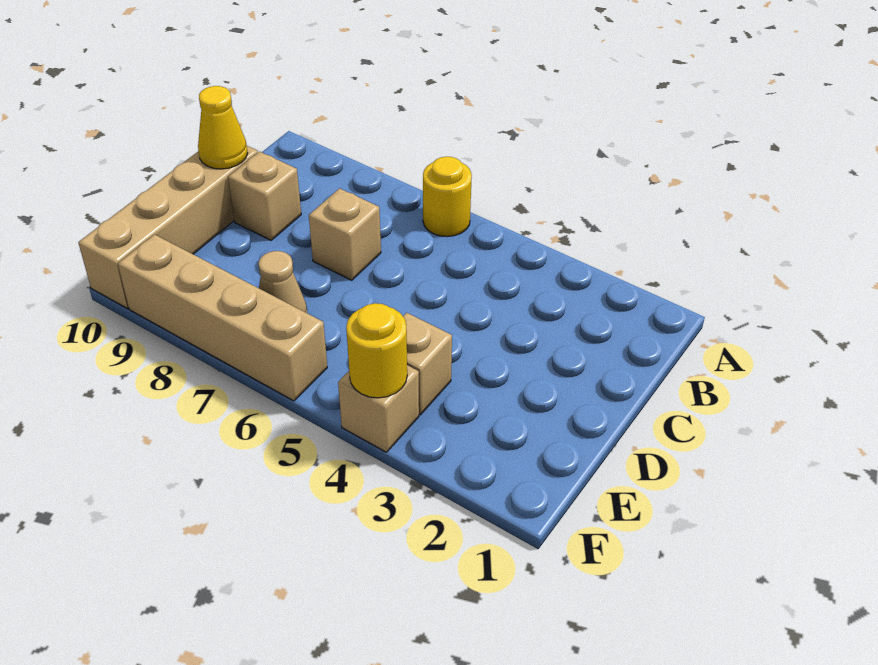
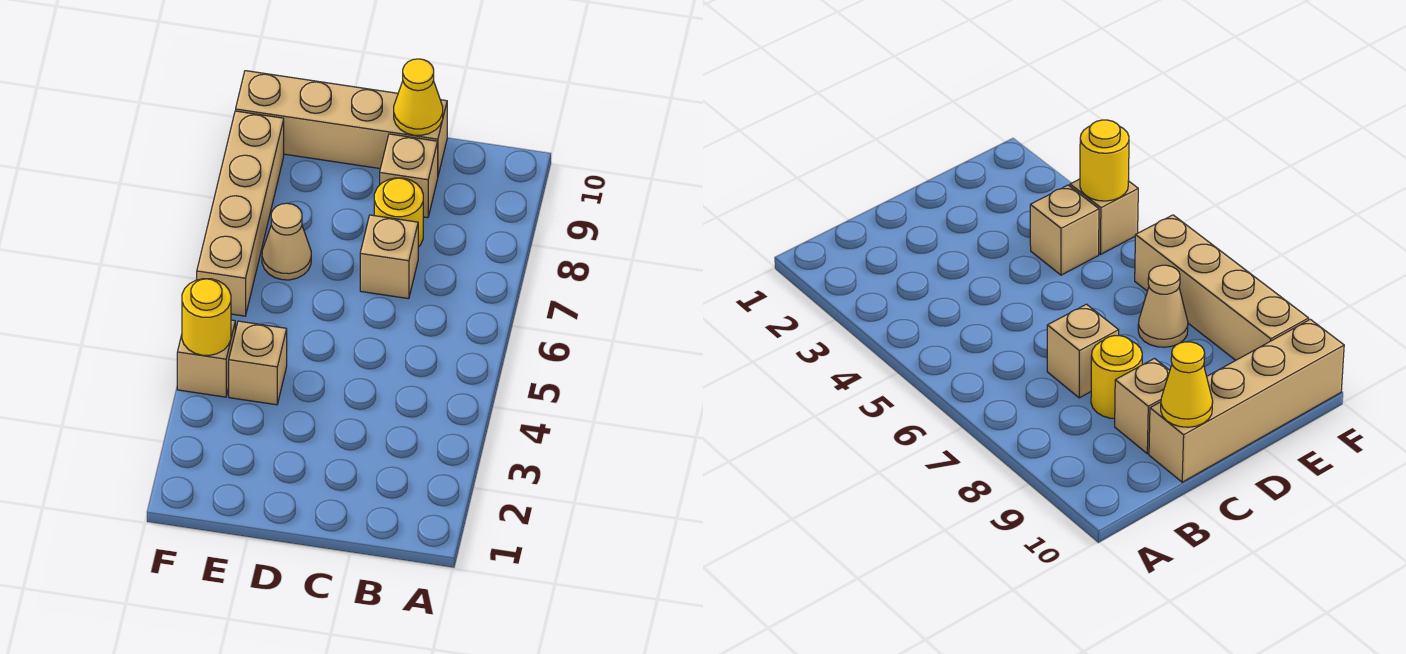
yellow round brick A6 level 1 -> yellow round brick C8 level 1

